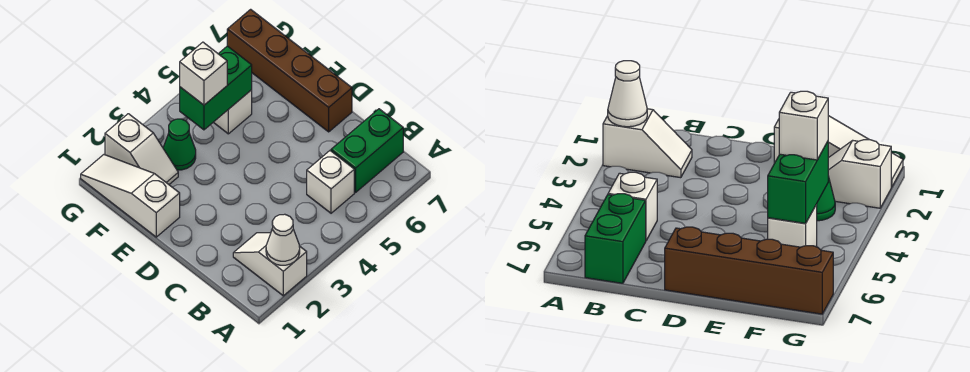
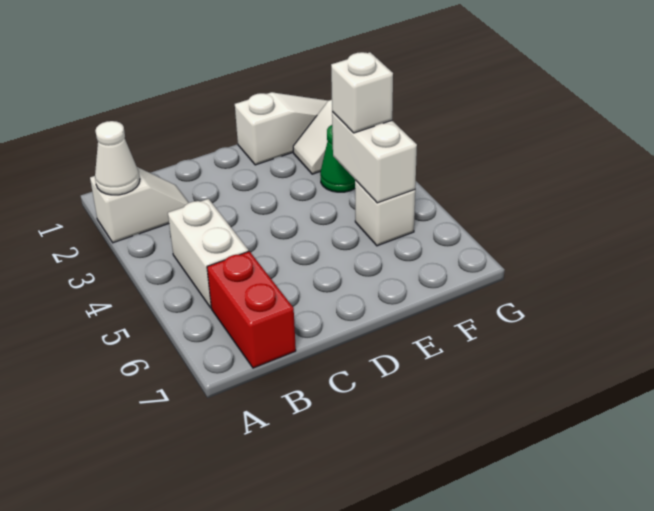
white brick B5 level 1 -> white brick B4:B5 level 1
green brick B6:B7 level 1 -> red brick B6:B7 level 1
brown brick D7:G7 level 1 -> none
green brick F4:F5 level 2 -> white brick F4:F5 level 2

